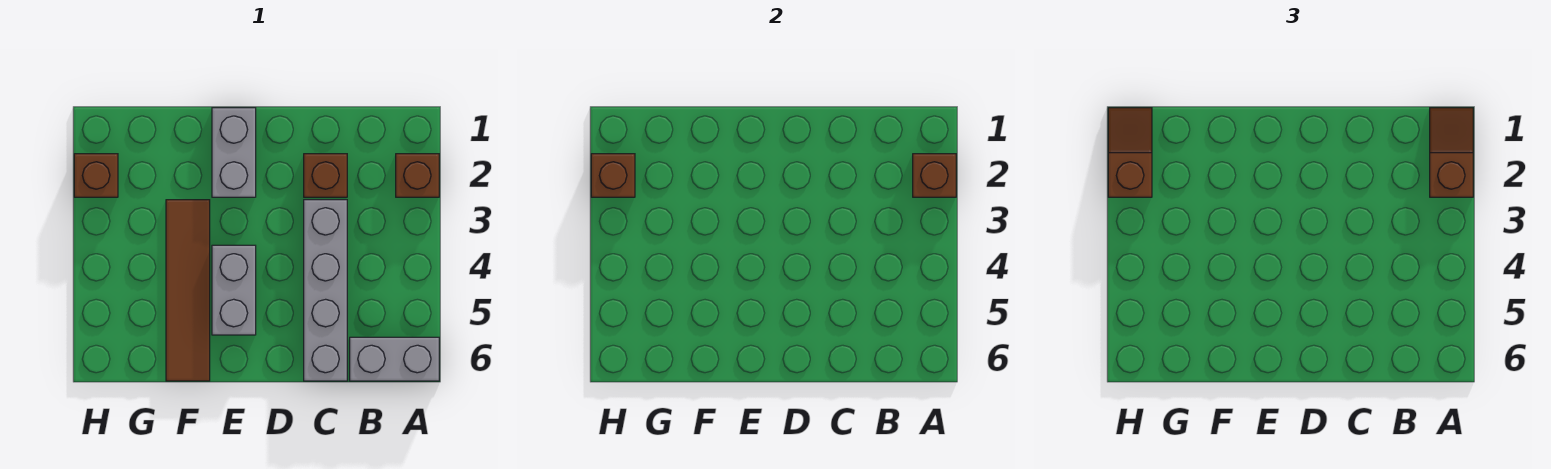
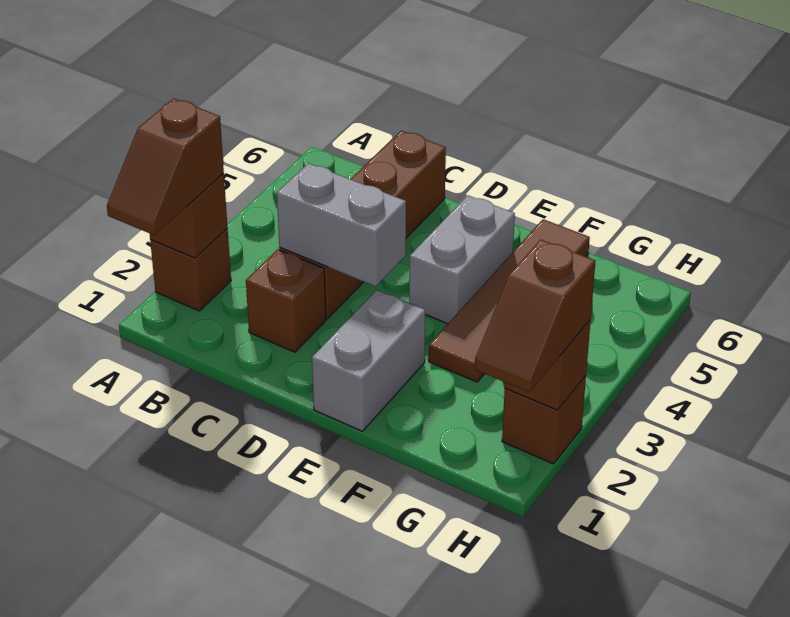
grey brick A6:B6 level 1 -> grey brick C3:D3 level 2
grey brick C3:C6 level 1 -> brown brick C3:C6 level 1

